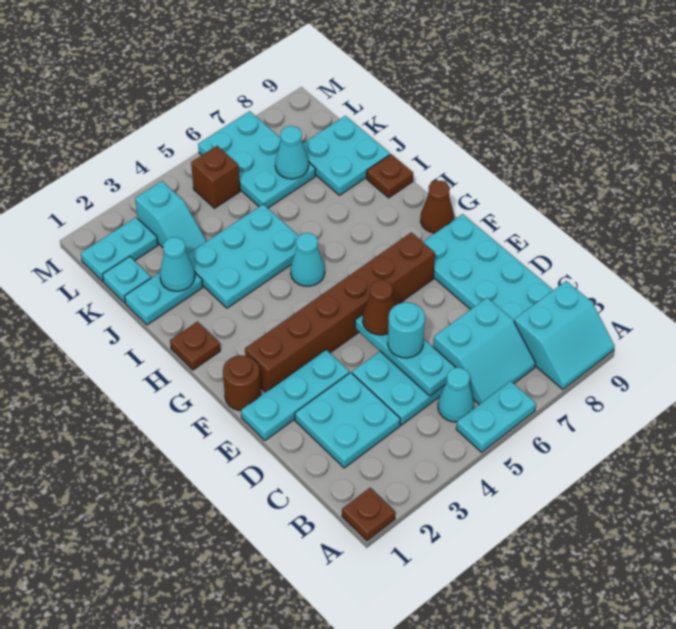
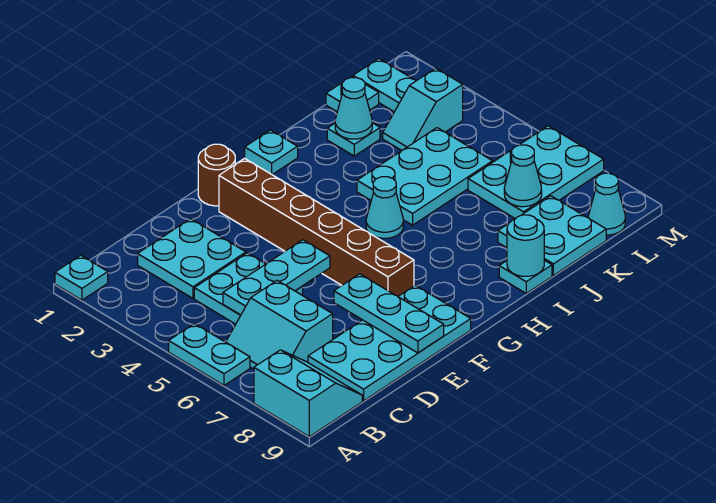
brown plate A1 level 1 -> cyan plate A1 level 1
cyan slope A8:B9 level 1 top B -> cyan slope A8:B9 level 1 top A
cyan cone B5 level 1 -> cyan cone L9 level 1
cyan round brick D5 level 3 -> cyan round brick I9 level 2
cyan plate E1:E3 level 1 -> cyan plate E7:E9 level 2
brown cone E5 level 3 -> none
brown cone G9 level 1 -> none
brown plate H1 level 1 -> cyan plate H1 level 1
cyan plate I3:J5 level 1 -> cyan plate I4:K5 level 1
brown plate I9 level 1 -> cyan plate I9 level 1
cyan plate J1:J2 level 1 -> cyan plate J2 level 1
brown brick L5 level 1 -> none

